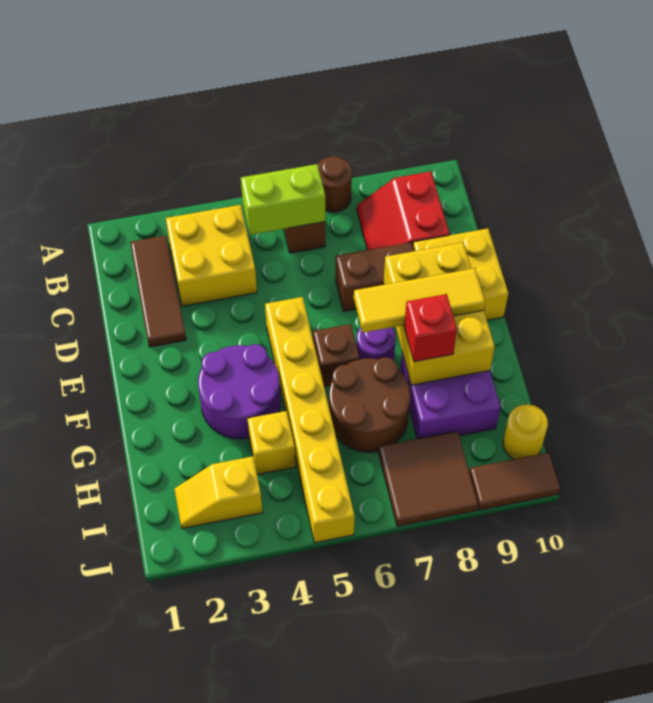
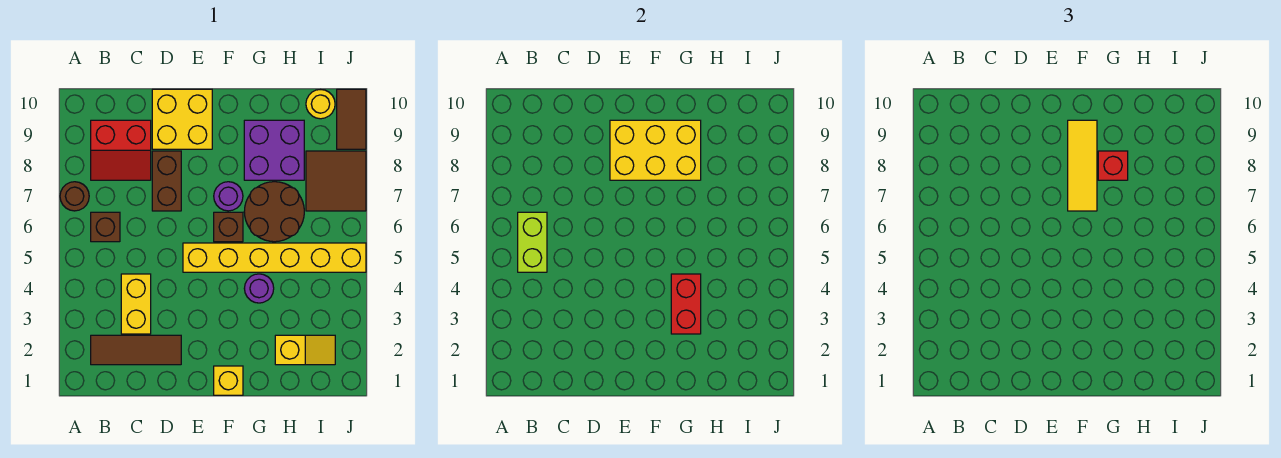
yellow brick B3:C4 level 1 -> yellow brick C3:C4 level 1
purple round brick F3:G4 level 1 -> purple round brick G4 level 1
none -> red brick G3:G4 level 2
yellow brick H4 level 1 -> yellow brick F1 level 1
yellow slope I2:I3 level 1 top 3 -> yellow slope H2:I2 level 1 top H

